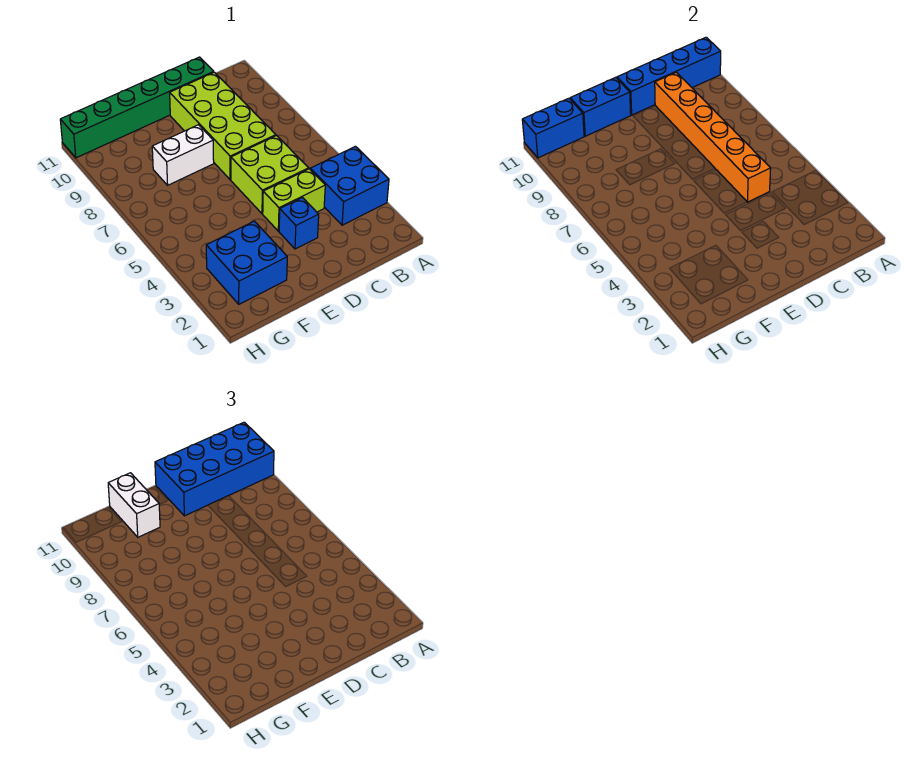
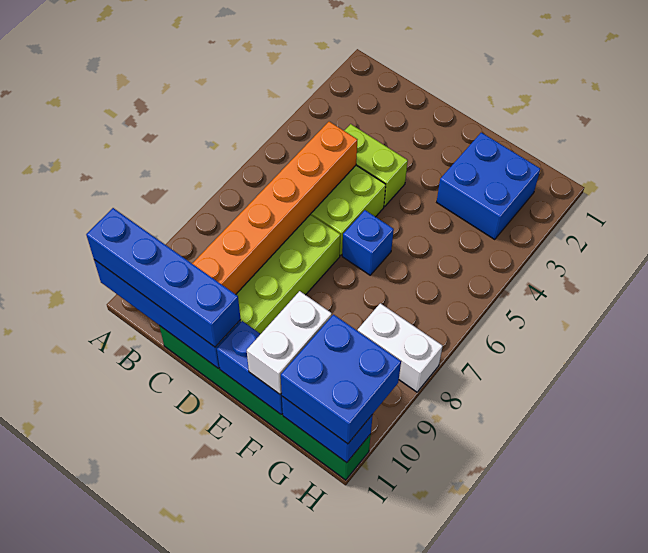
blue brick A3:B4 level 1 -> blue brick G10:H11 level 3
blue brick A10:D11 level 3 -> blue brick A11:D11 level 3
blue brick D3 level 1 -> blue brick E6 level 1
white brick E8:F8 level 1 -> white brick G8:H8 level 1

